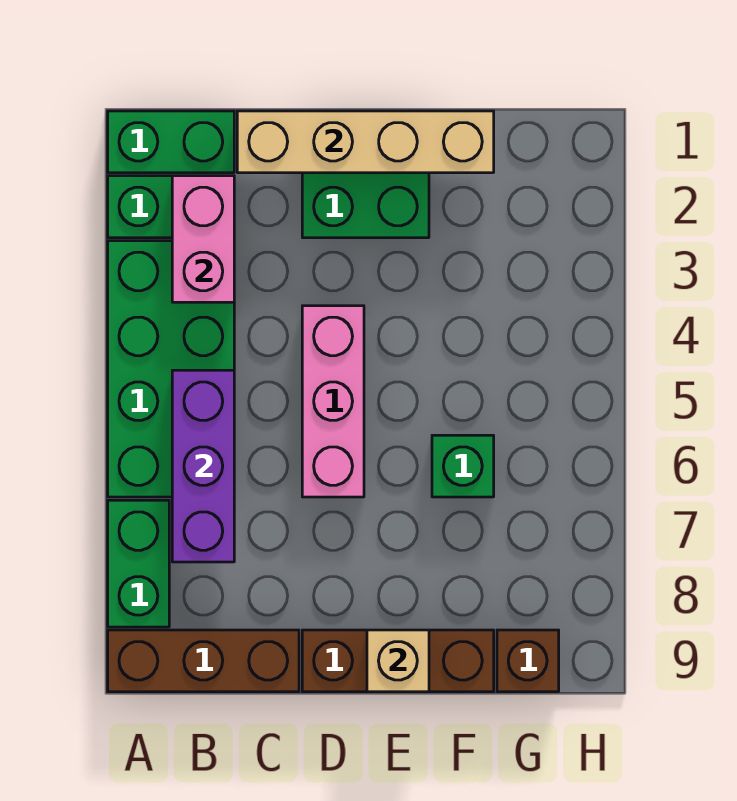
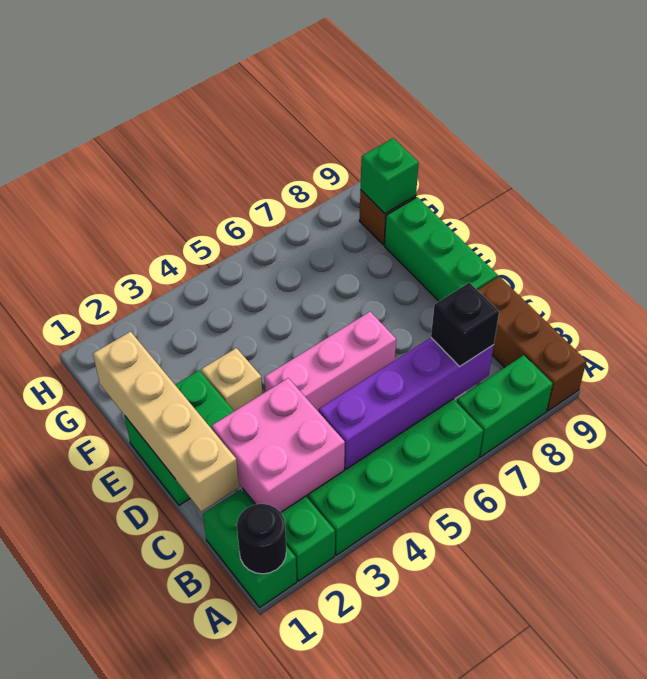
none -> black round brick A1 level 2
pink brick B2:B3 level 2 -> pink brick B2:C3 level 2
purple brick B5:B7 level 2 -> purple brick B4:B7 level 2
none -> black brick B7 level 3
brown brick D9:F9 level 1 -> green brick D9:F9 level 1
tan brick E9 level 2 -> tan brick E3 level 1
green brick F6 level 1 -> green brick G9 level 2

